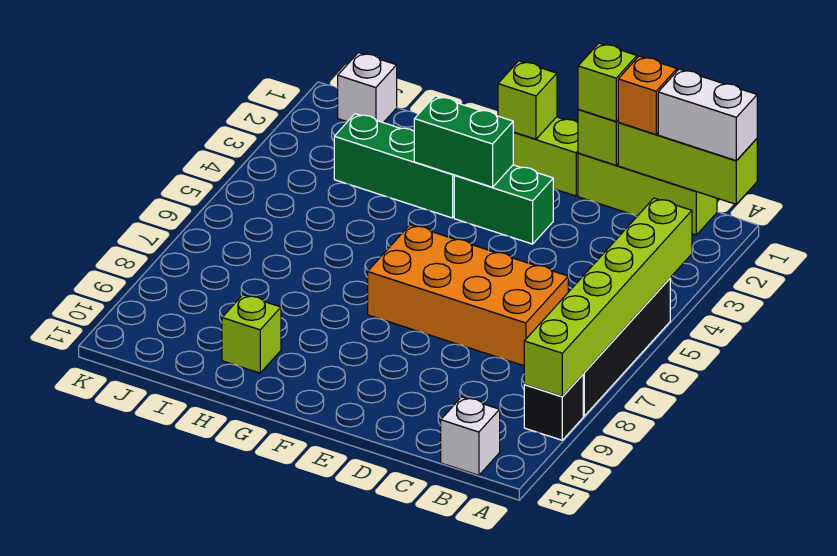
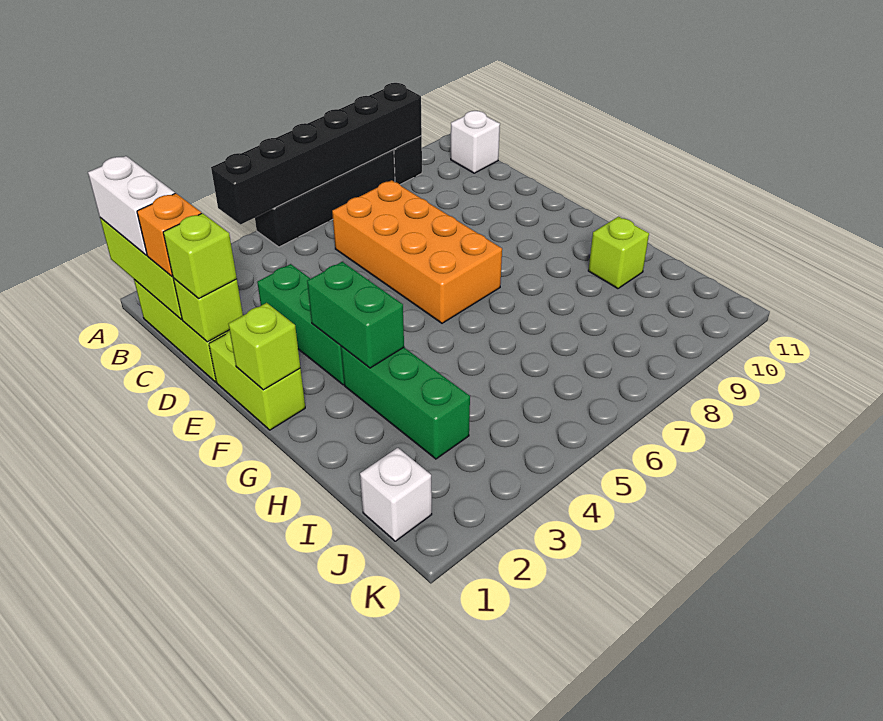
lime brick A4:A9 level 2 -> black brick A4:A9 level 2
green brick E3:F3 level 1 -> green brick D3:F3 level 1

